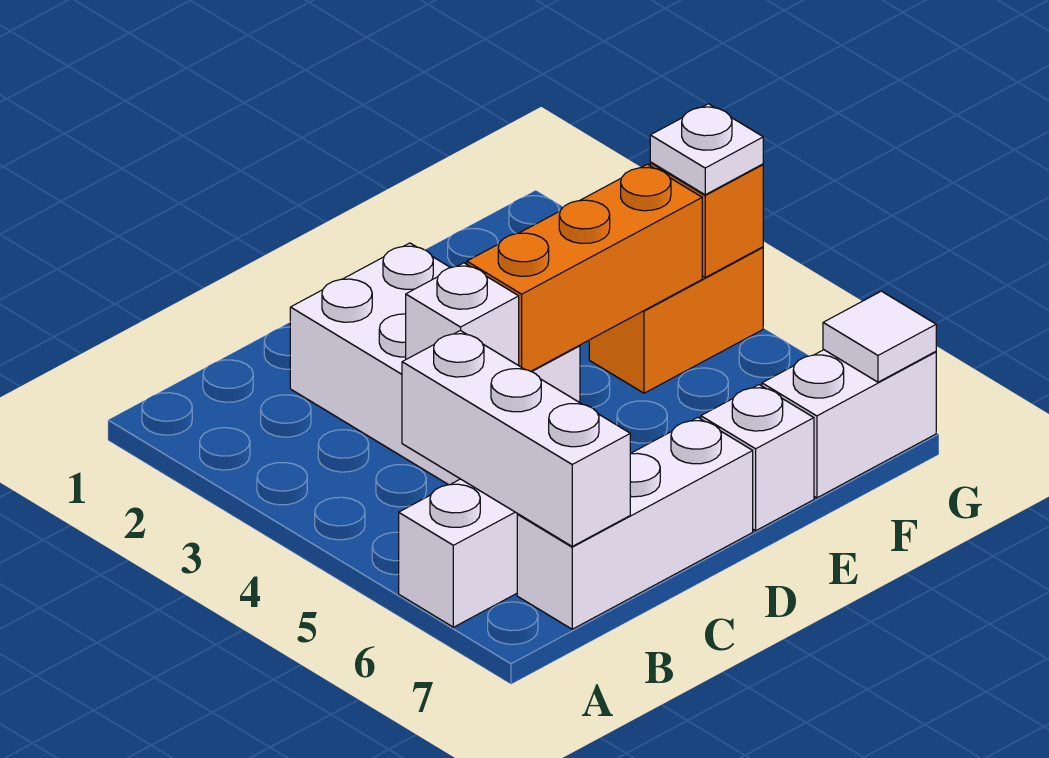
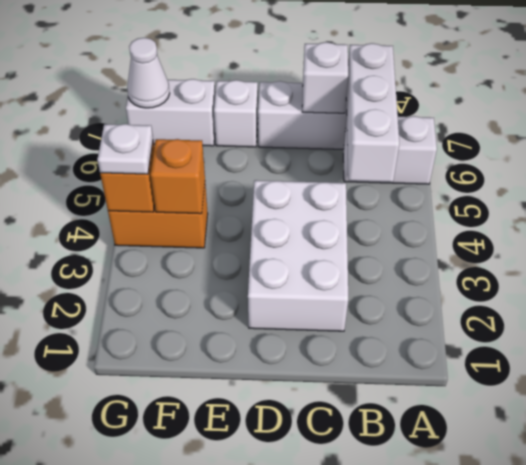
white brick C4 level 2 -> white brick C7 level 2
orange brick D4:F4 level 2 -> orange brick F4 level 2
white tile G7 level 2 -> white cone G7 level 2

